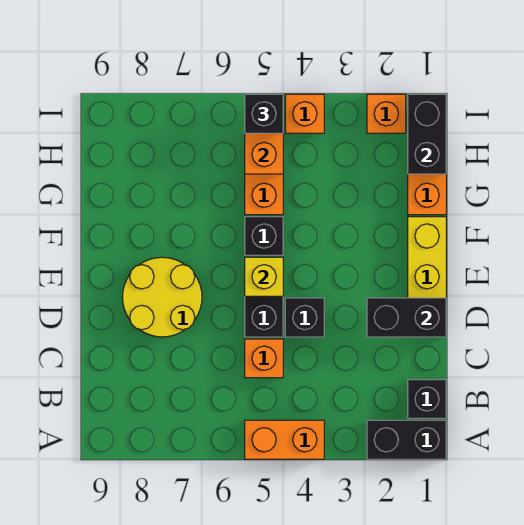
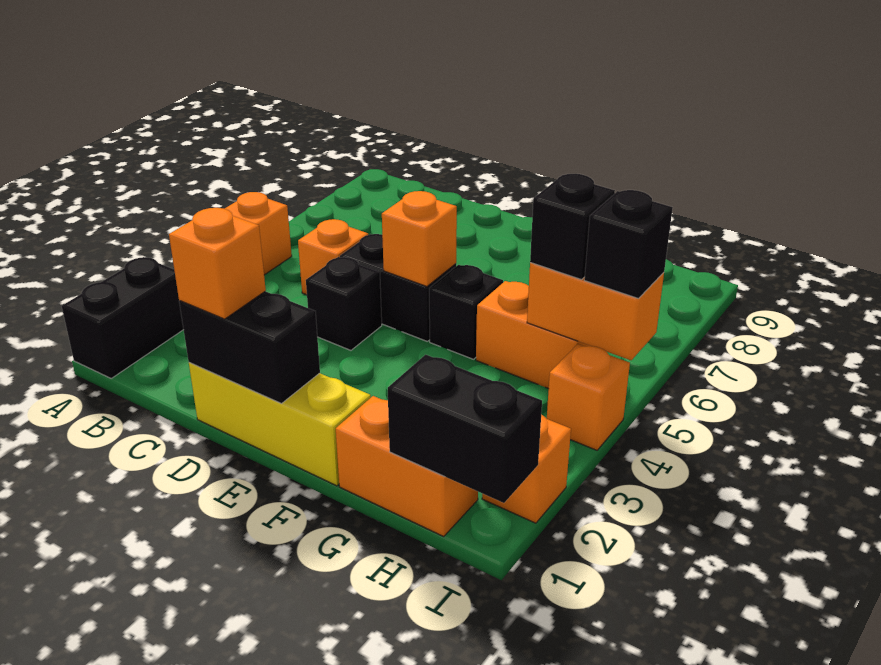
black brick B1 level 1 -> black brick H5 level 3
black brick D1:D2 level 2 -> black brick D1:E1 level 2
none -> orange brick D1 level 3
yellow round brick D7:E8 level 1 -> none
yellow brick E5 level 2 -> orange brick E5 level 2

